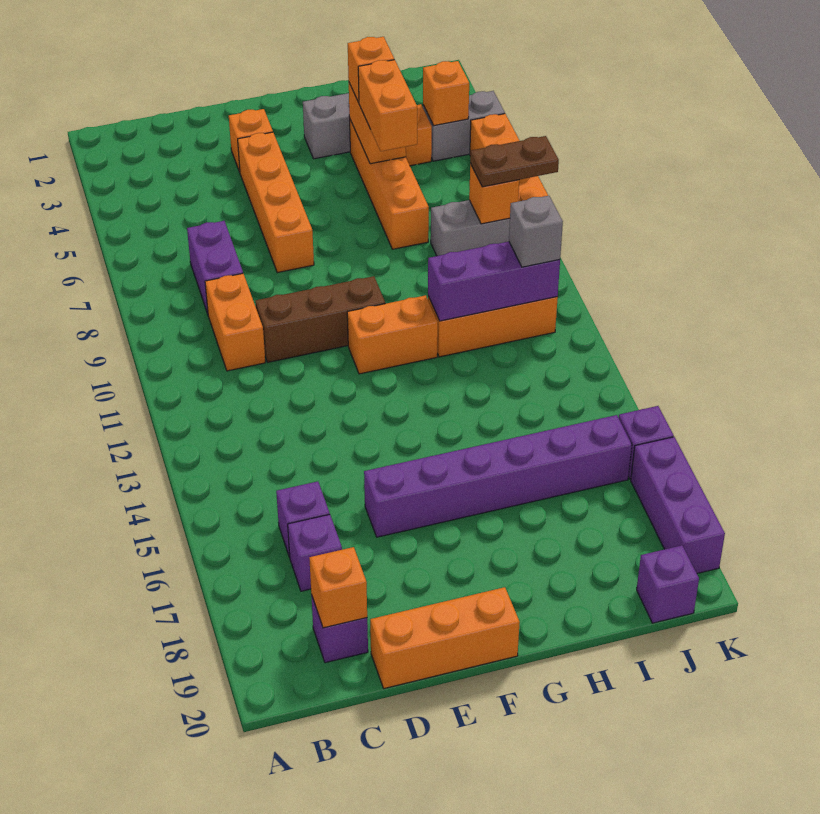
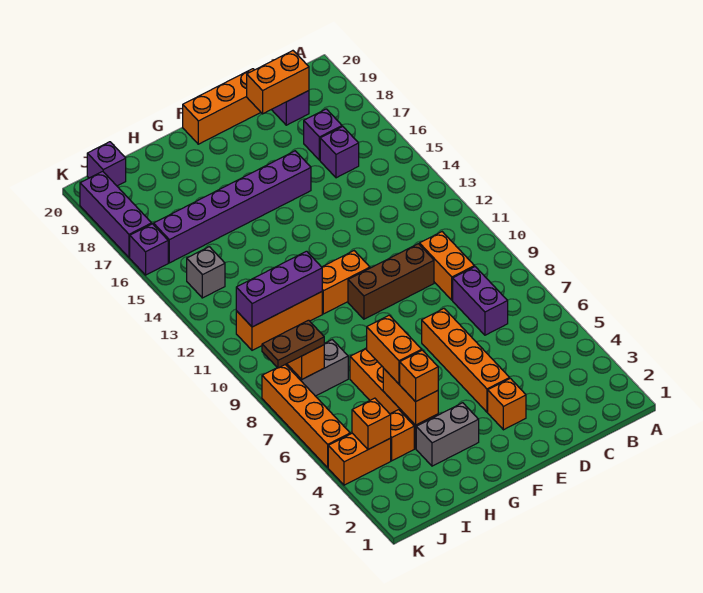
orange brick C19 level 2 -> orange brick C19:D19 level 2
grey brick J4:K4 level 1 -> orange brick J4:K4 level 1
grey brick J11 level 3 -> grey brick J14 level 1

